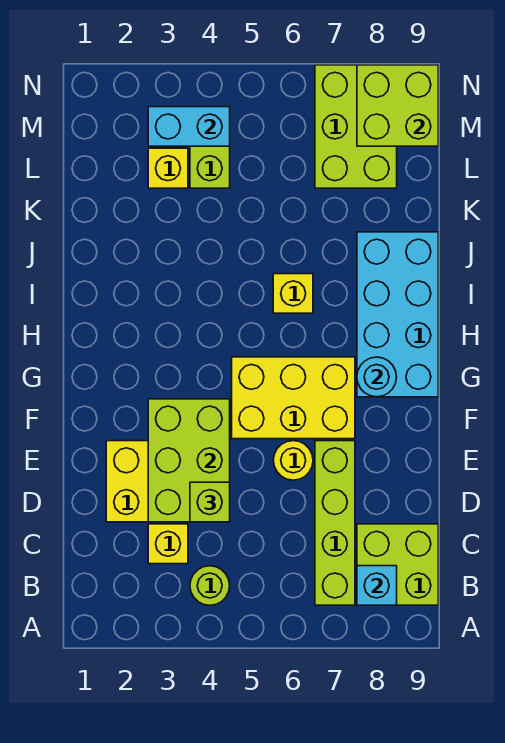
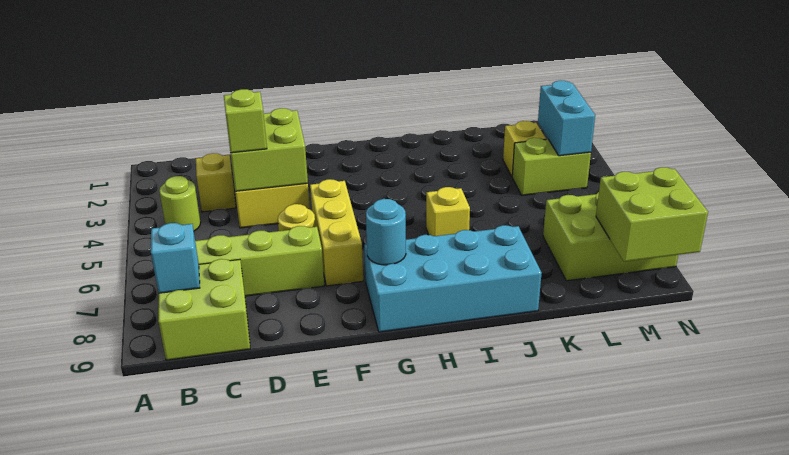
lime brick D3:F4 level 2 -> lime brick D3:E4 level 2
yellow brick F5:G7 level 1 -> yellow brick F5:F7 level 1

